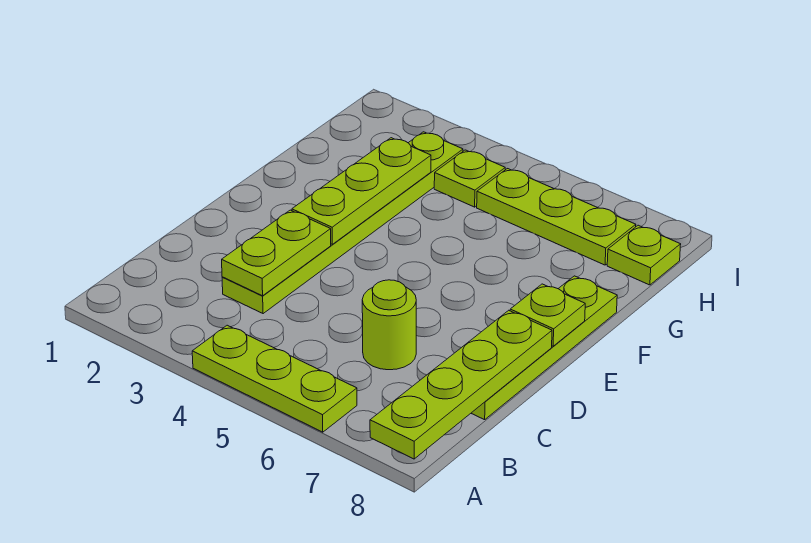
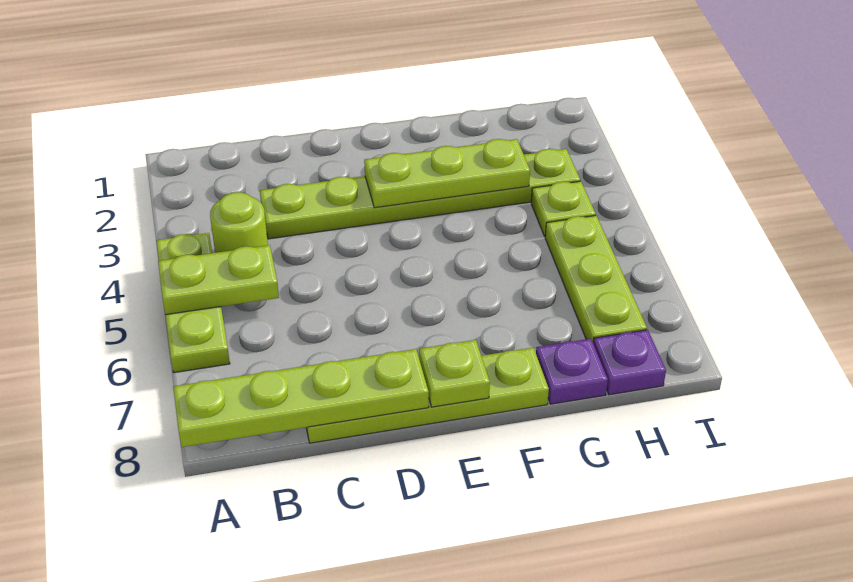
lime plate C3:D3 level 2 -> lime plate A5:B5 level 2
lime round brick C6 level 1 -> lime round brick B4 level 1
none -> purple plate G8 level 1
lime plate H8 level 1 -> purple plate H8 level 1

